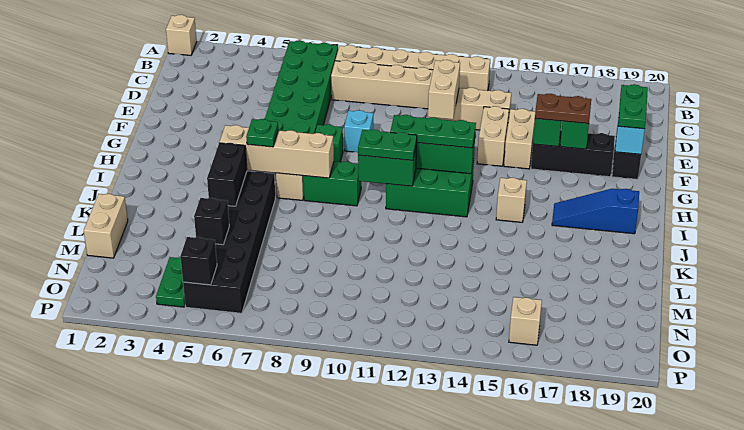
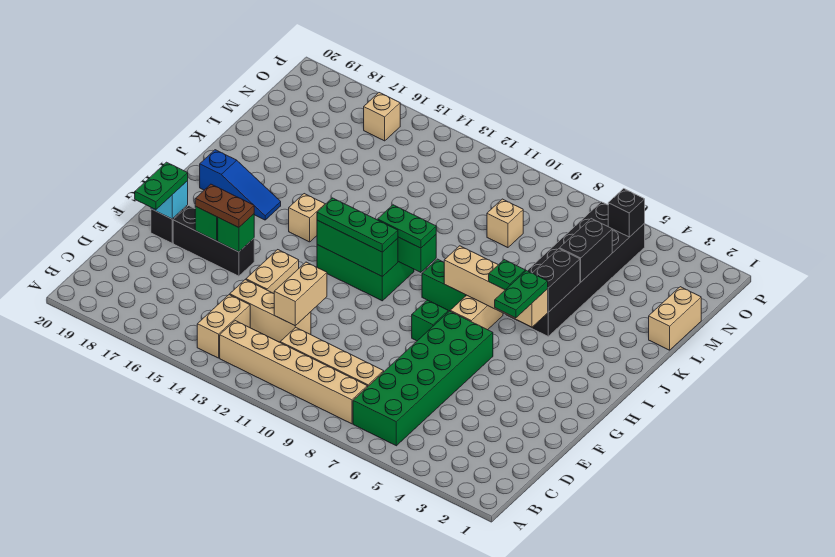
tan brick A1 level 1 -> tan brick M9 level 1
tan brick E15:F15 level 1 -> tan brick B14:C14 level 1
cyan brick F9 level 1 -> none
black brick M5 level 2 -> black brick L5:M5 level 2
green plate N4:O4 level 1 -> green plate H5:I5 level 3

